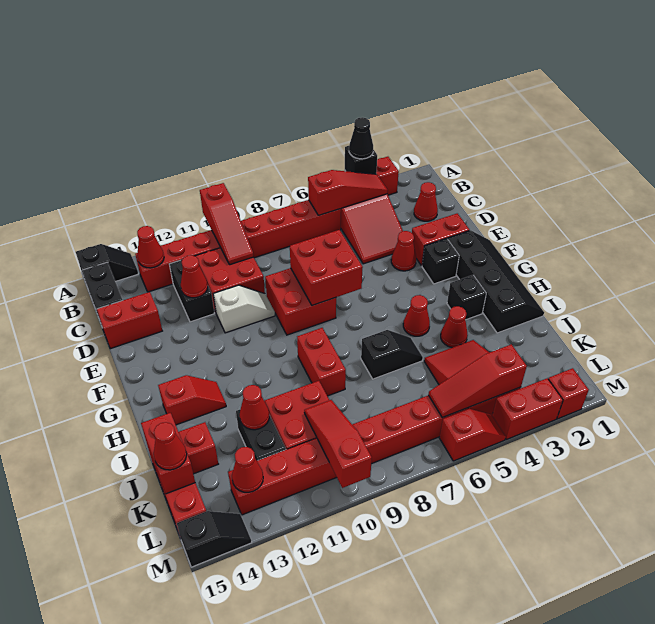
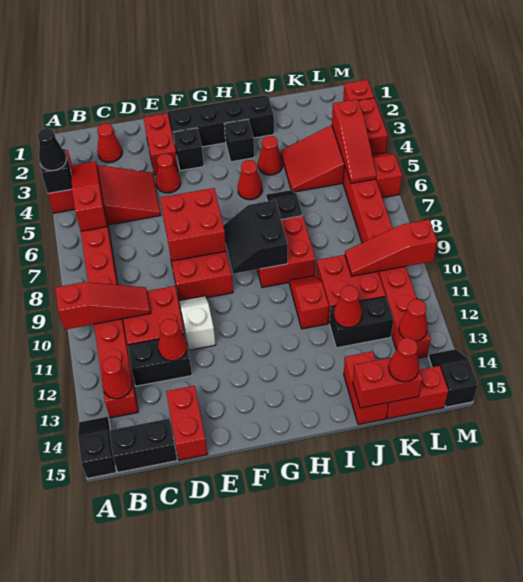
none -> black slope G8:H9 level 2 top H
red brick H9:I9 level 1 -> red brick H8:I9 level 1
red slope H13:H14 level 1 top 14 -> red slope I10:I11 level 1 top 11

